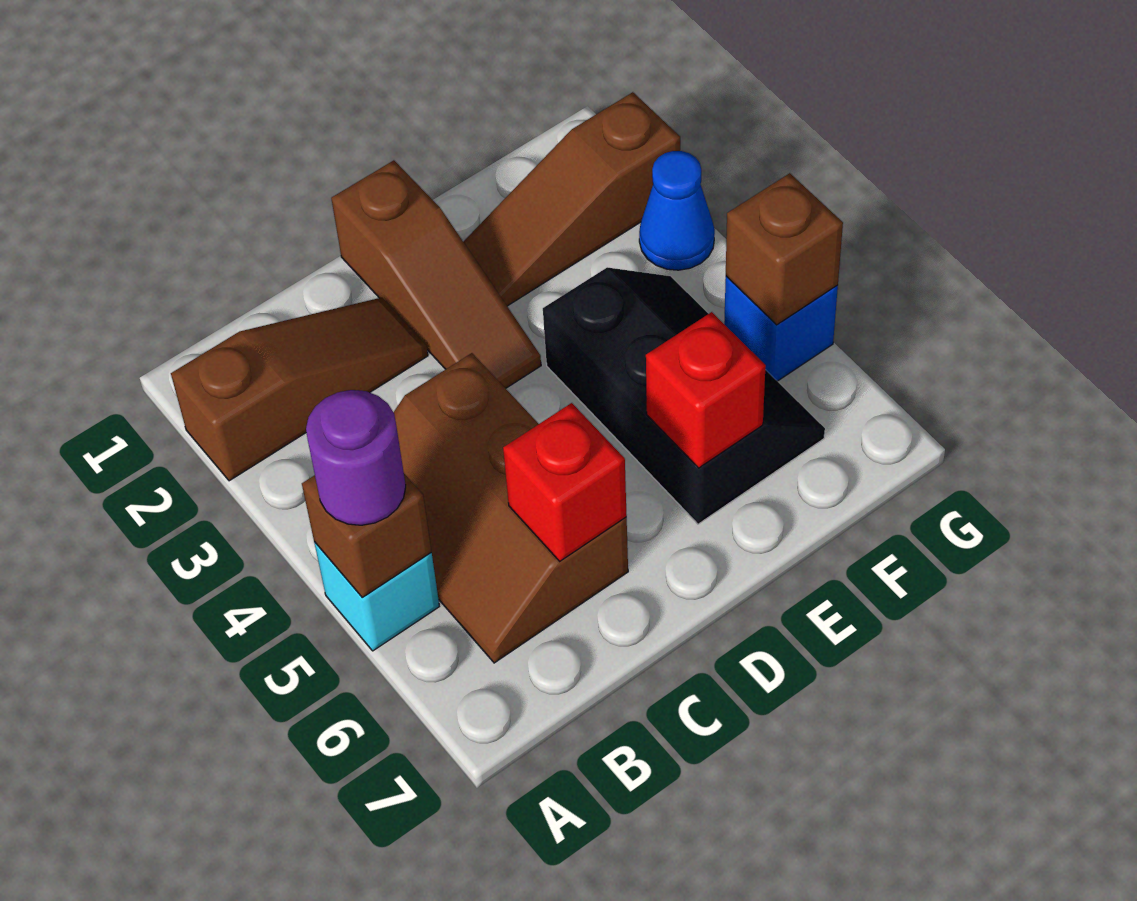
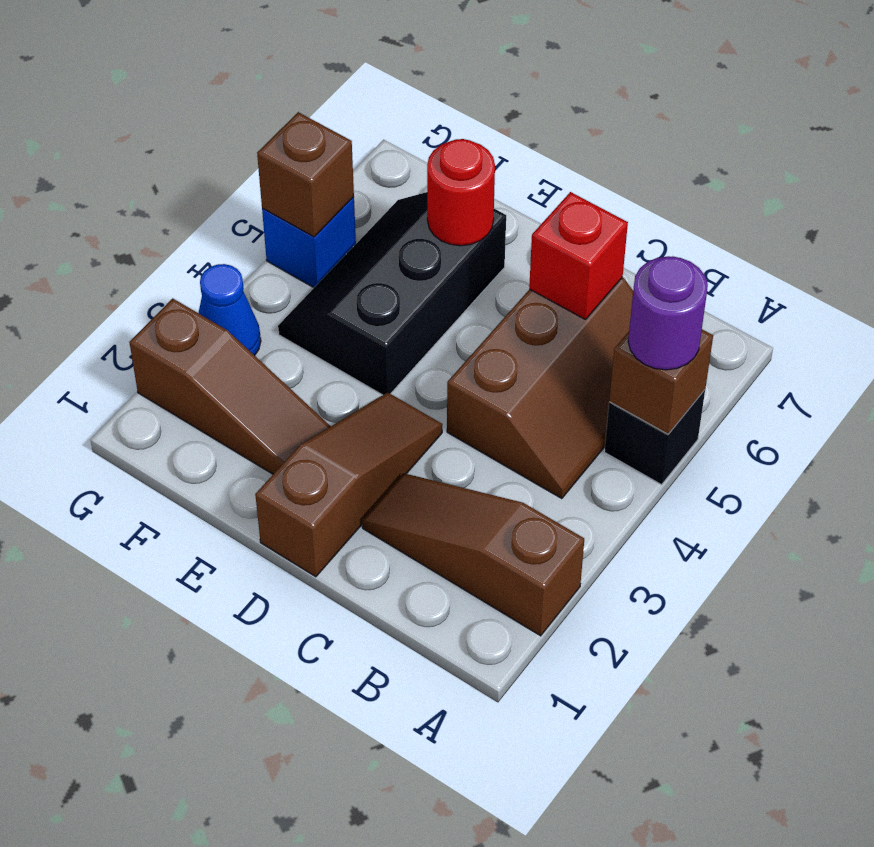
cyan brick A5 level 1 -> black brick A5 level 1
red brick E6 level 2 -> red round brick E6 level 2

